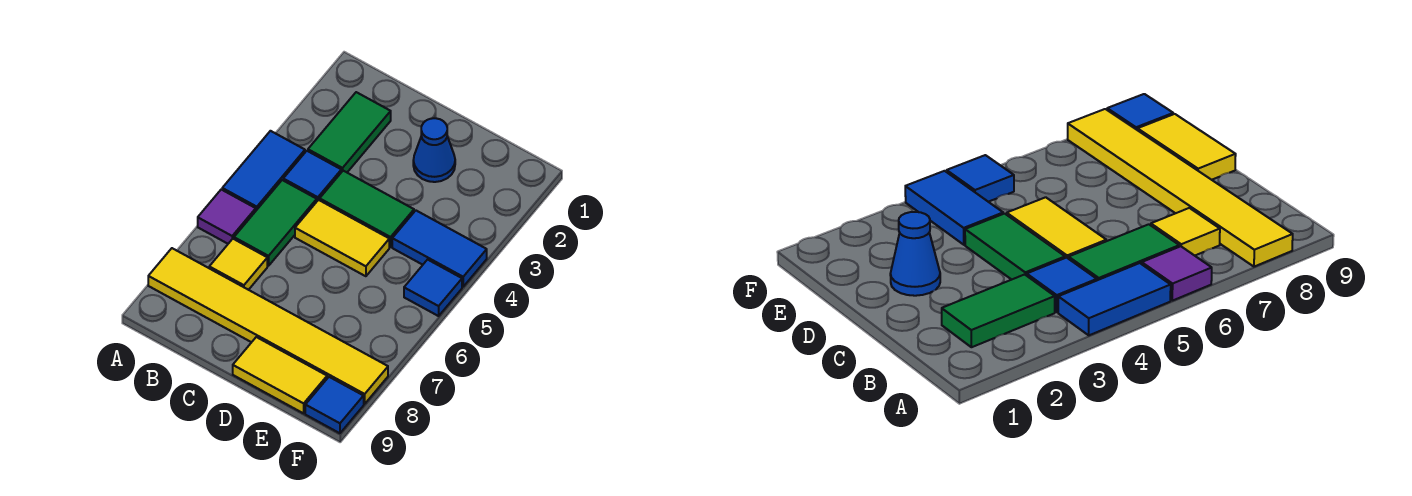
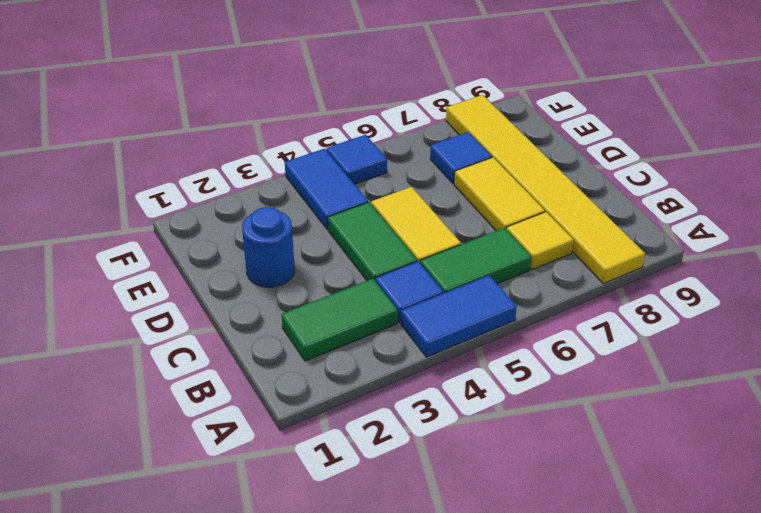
purple tile A6 level 1 -> none
blue cone D2 level 1 -> blue round brick D2 level 1
yellow tile D9:E9 level 1 -> yellow tile C7:D7 level 1
blue tile F9 level 1 -> blue tile E7 level 1

